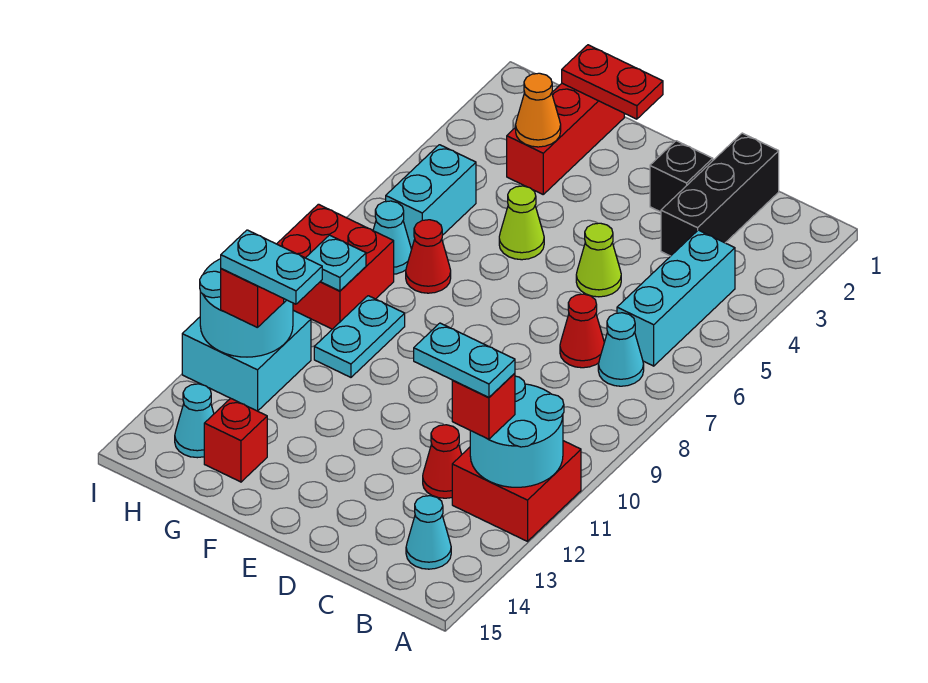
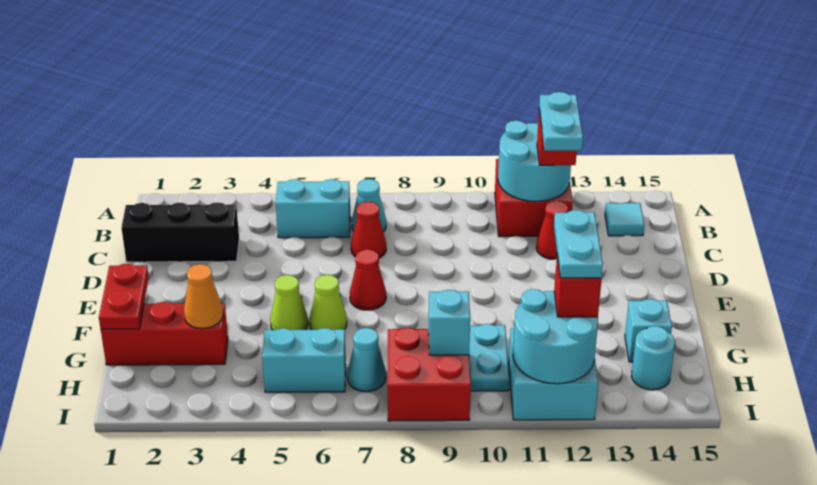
cyan brick B4:B6 level 1 -> cyan brick B5:B6 level 1
cyan cone B14 level 1 -> cyan tile B14 level 1
black brick D2 level 1 -> none
lime cone D5 level 1 -> lime cone F6 level 1
red cone G7 level 1 -> red cone E7 level 1
cyan plate G9:G10 level 1 -> cyan plate G10:H10 level 1
red brick G14 level 1 -> cyan brick G14 level 1
cyan plate H9 level 2 -> cyan brick H9 level 2
cyan cone H14 level 1 -> cyan round brick H14 level 1

